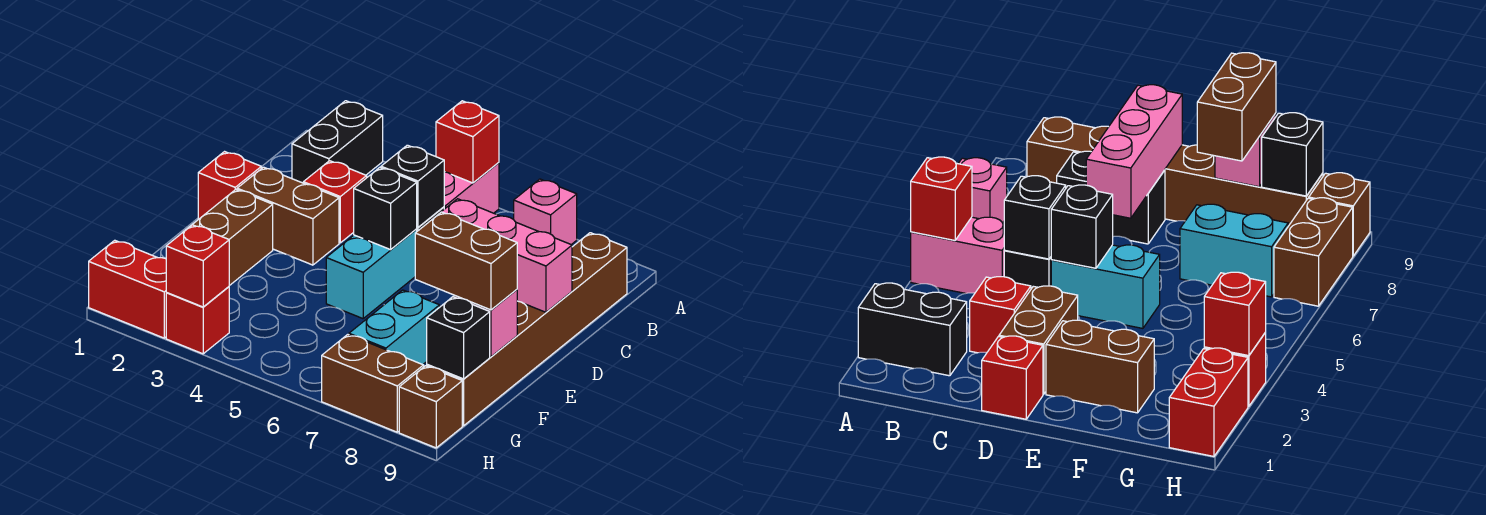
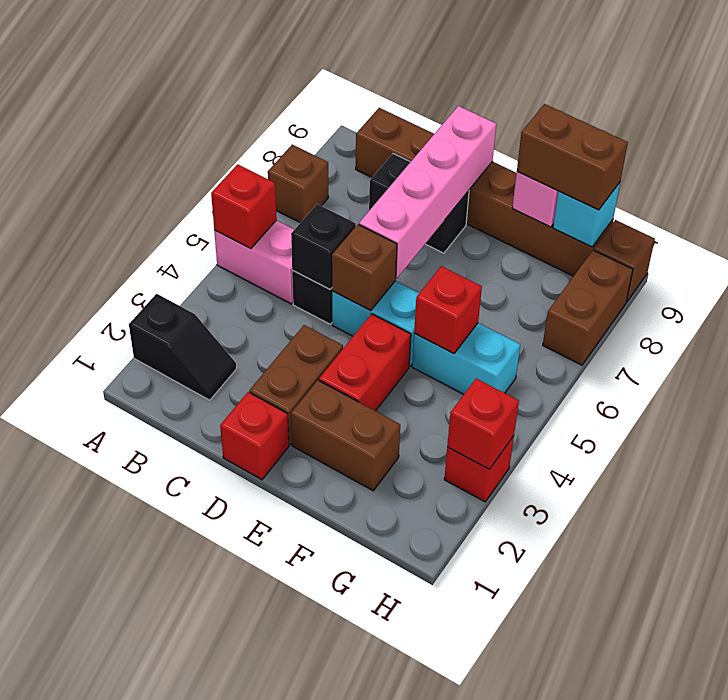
black brick A2:B2 level 1 -> black slope A2:B2 level 1 top A
pink brick A7 level 1 -> brown brick A7 level 1
red brick C3 level 1 -> red brick F5 level 2
black brick D5 level 2 -> brown brick D5 level 2
pink brick D7:D9 level 2 -> pink brick D6:D9 level 2
cyan brick F7:G7 level 1 -> cyan brick F5:G5 level 1
brown brick F8:F9 level 3 -> brown brick F9:G9 level 3
black brick G9 level 2 -> cyan brick G9 level 2
red brick H1:H2 level 1 -> red brick E3:E4 level 1

